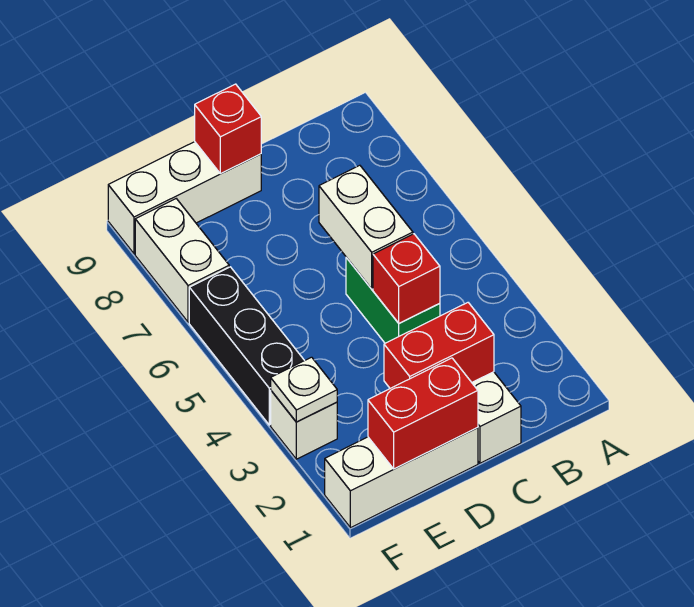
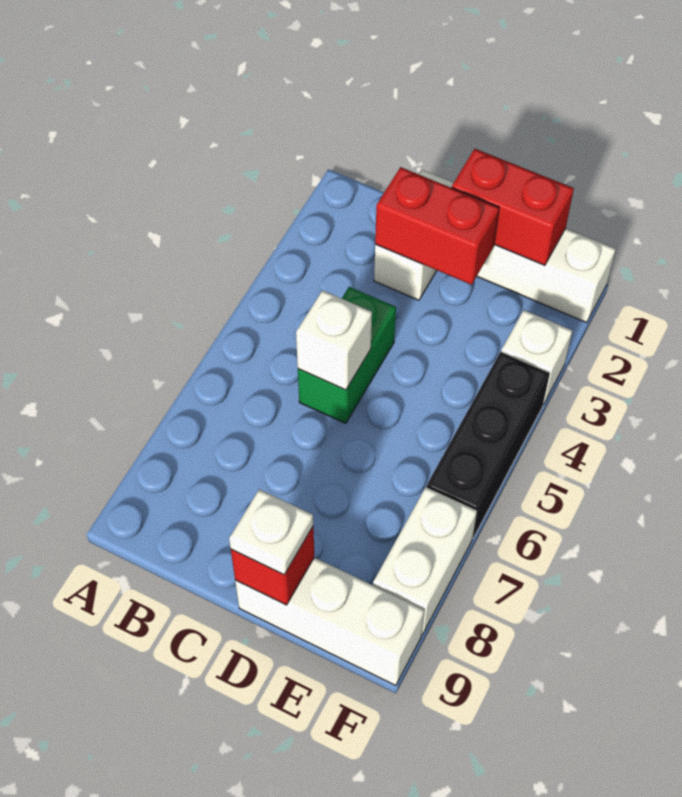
red brick C4 level 2 -> none
white brick C5:C6 level 2 -> white brick C5 level 2
white plate F3 level 2 -> white plate D9 level 3

